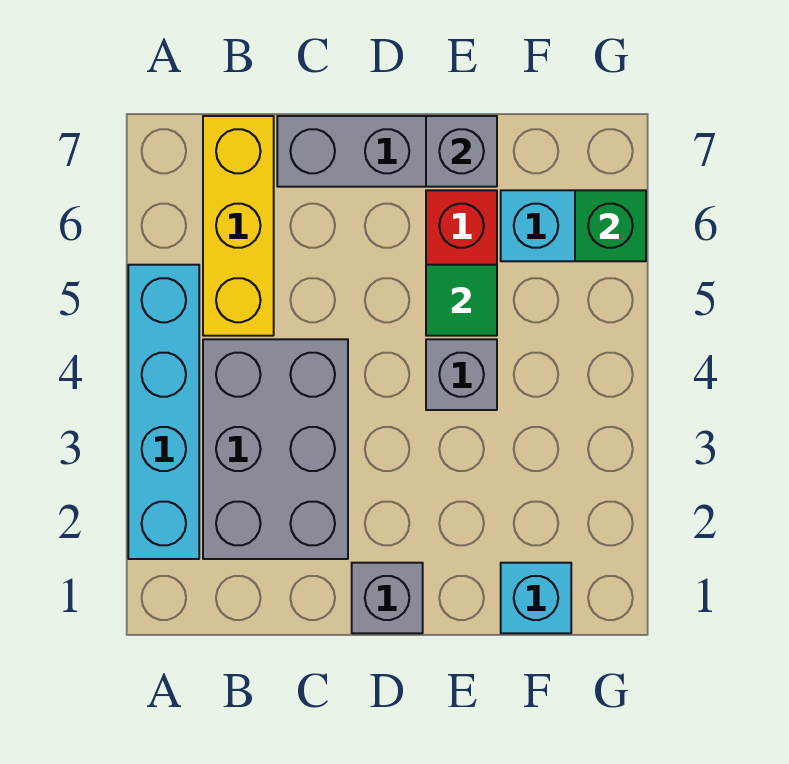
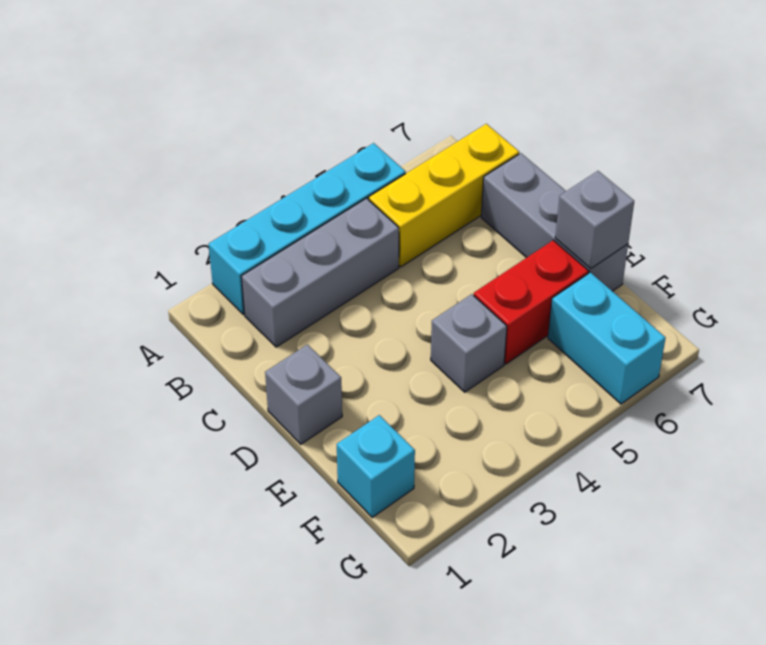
grey brick B2:C4 level 1 -> grey brick B2:B4 level 1
green tile E5 level 2 -> none
green brick G6 level 2 -> none

